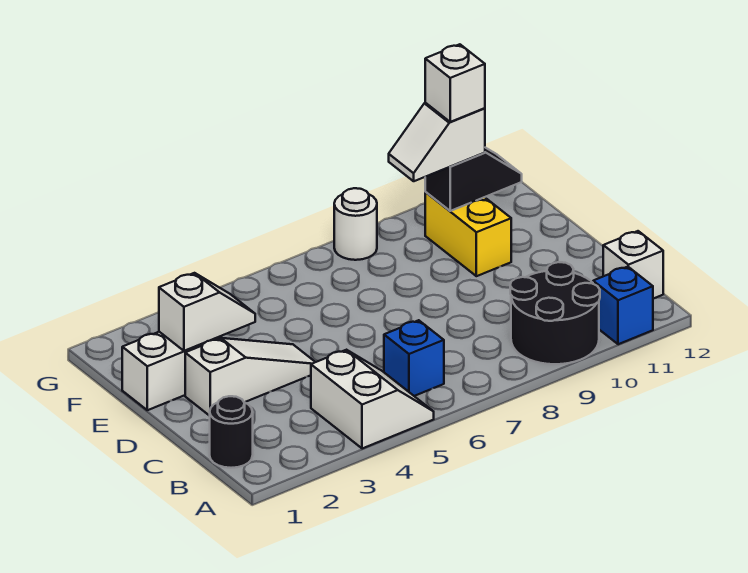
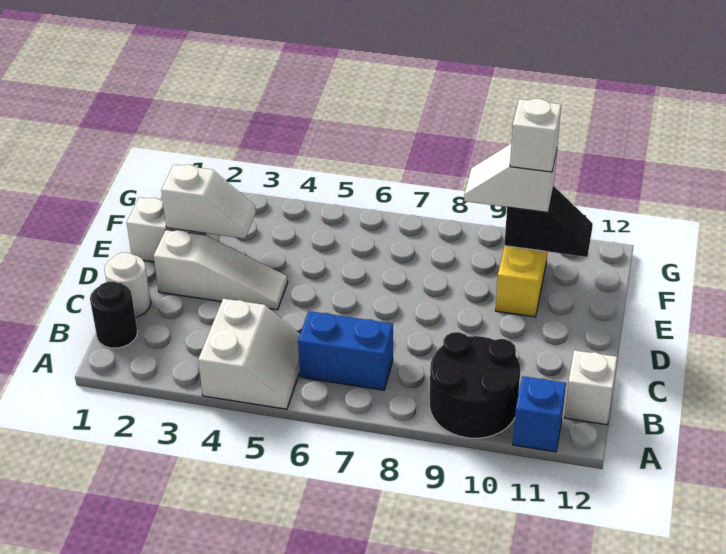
blue brick B6 level 1 -> blue brick B6:B7 level 1
white round brick G8 level 1 -> white round brick C1 level 1

